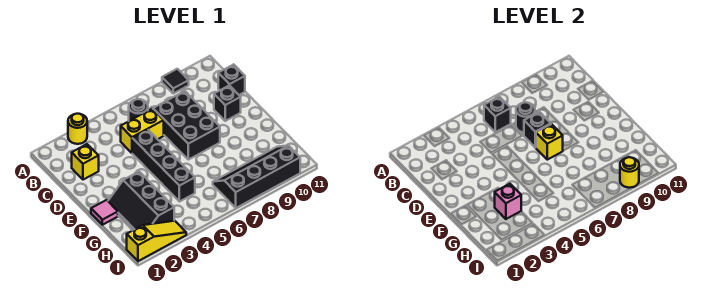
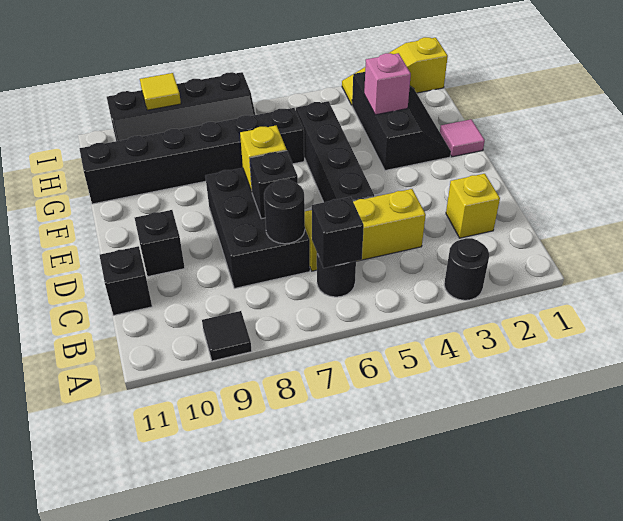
yellow round brick A3 level 1 -> black round brick A3 level 1
yellow brick C5:C6 level 1 -> yellow brick C4:C6 level 1
none -> black brick G6:G11 level 1
yellow round brick I9 level 2 -> yellow tile I9 level 2

